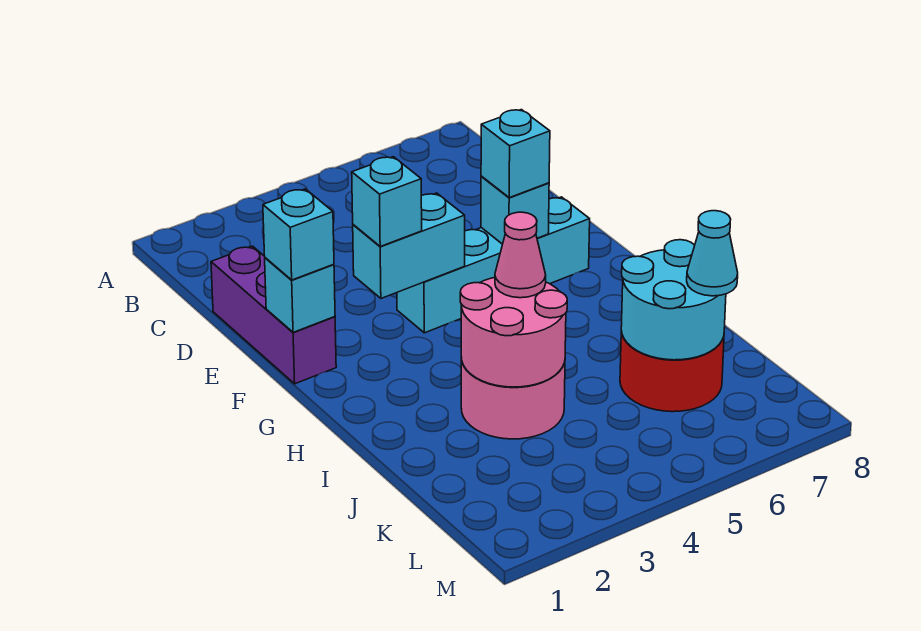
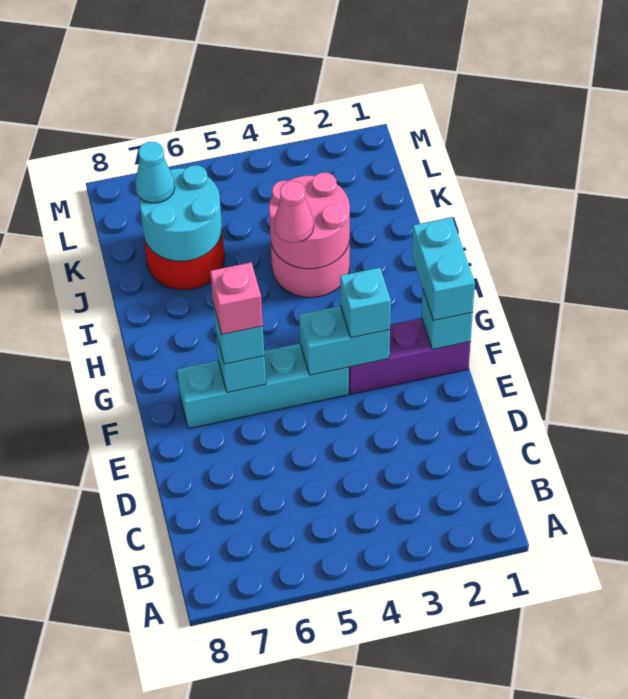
purple brick D1:F1 level 1 -> purple brick F1:F3 level 1
cyan brick F1 level 3 -> cyan brick F1:G1 level 3
none -> pink brick F6 level 4

